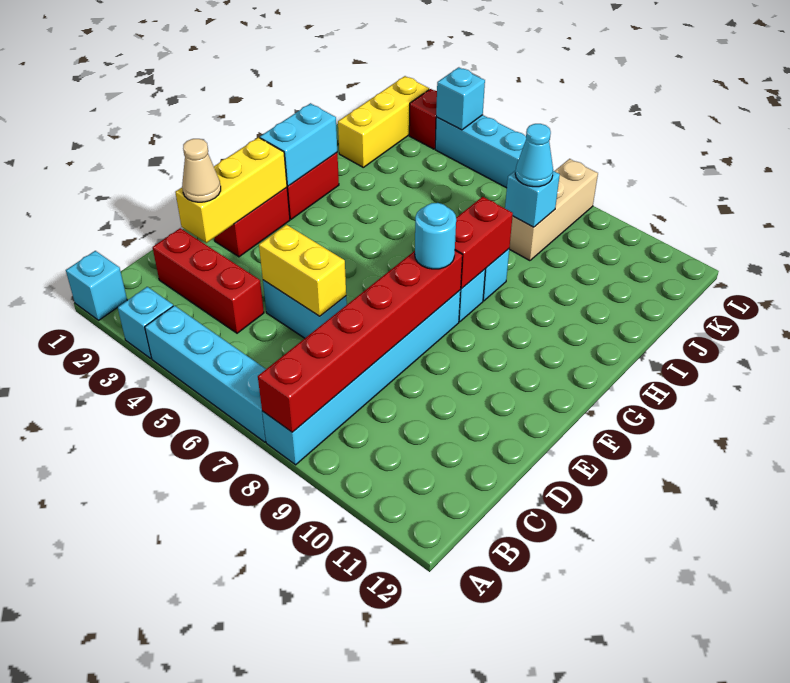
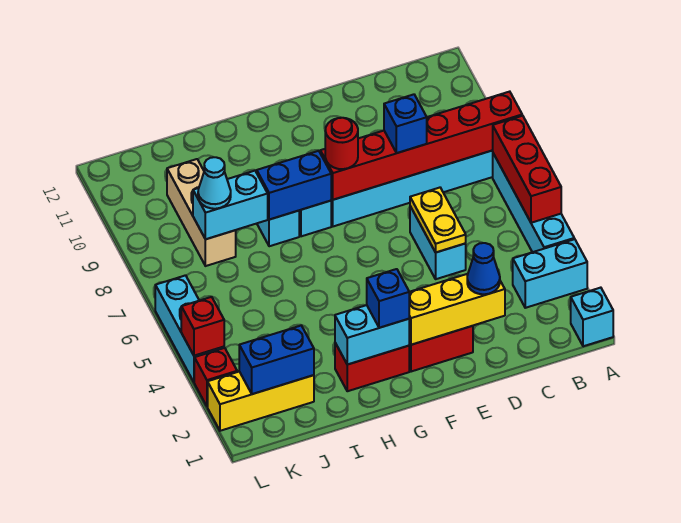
cyan brick A3 level 1 -> cyan brick A3:B3 level 1
red brick C2:C4 level 1 -> red brick A5:A7 level 2
tan cone D2 level 3 -> blue cone D2 level 3
yellow brick D5:D6 level 2 -> yellow plate D5:D6 level 2
none -> blue brick D8 level 3
cyan round brick F8 level 3 -> red round brick F8 level 3
none -> blue brick G2 level 3
red brick G8:H8 level 2 -> blue brick G8:H8 level 2
none -> blue brick J2:K2 level 2
tan brick J8:L8 level 1 -> tan brick J8:J10 level 1
cyan brick J8 level 2 -> cyan brick I8:J8 level 2
cyan brick L4 level 2 -> red brick L4 level 2

